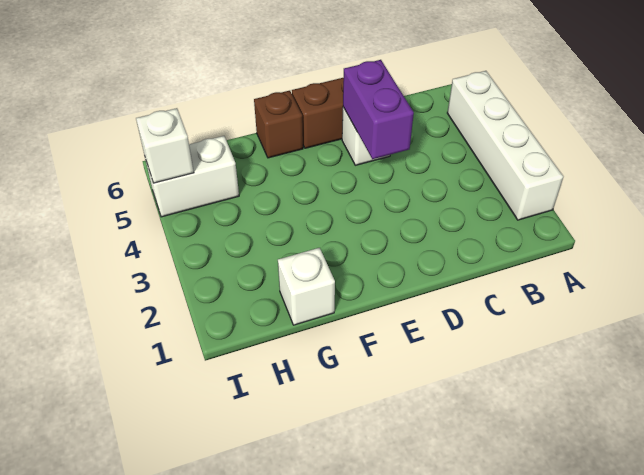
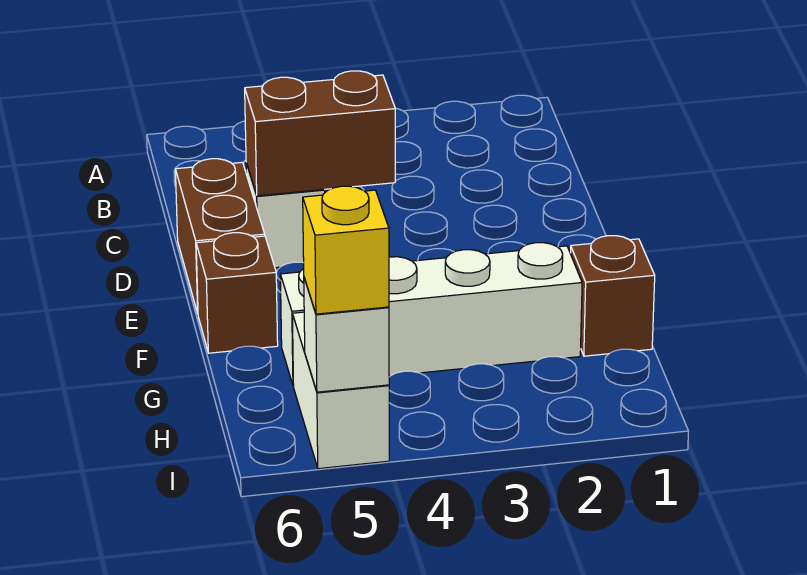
white brick A2:A5 level 1 -> white brick G2:G5 level 1
purple brick D4:D5 level 2 -> brown brick D4:D5 level 2
white brick G1 level 1 -> brown brick G1 level 1
none -> yellow brick I5 level 3

